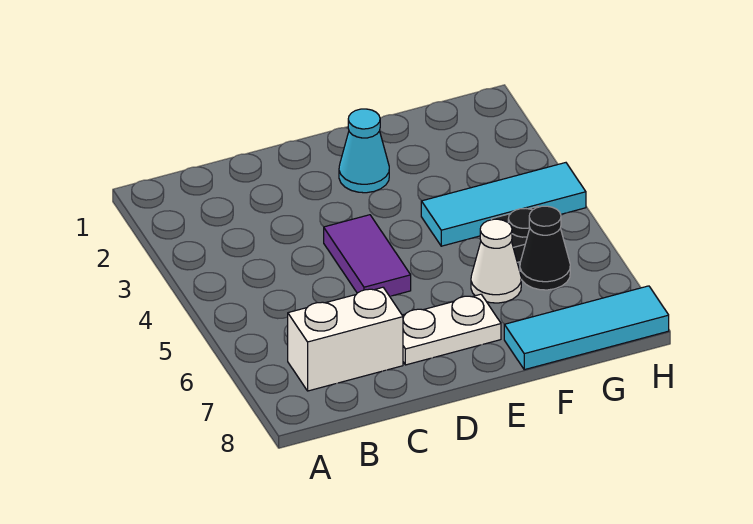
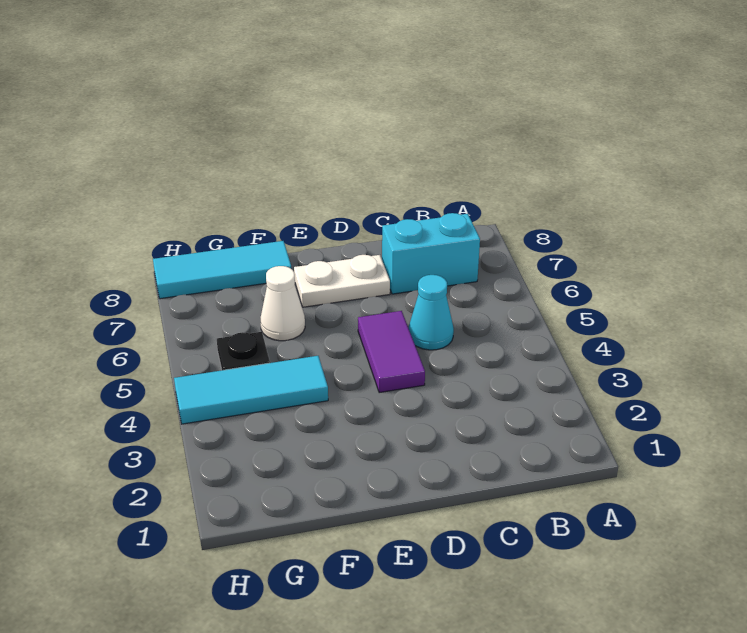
white brick B7:C7 level 1 -> cyan brick B7:C7 level 1
cyan cone E2 level 1 -> cyan cone C5 level 1
black cone G6 level 1 -> none

